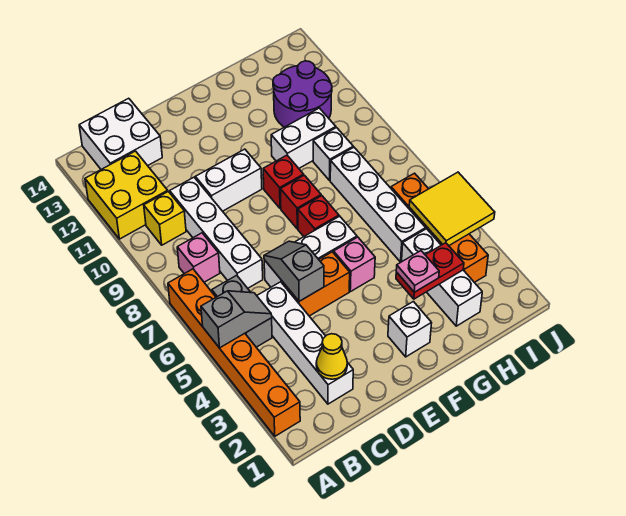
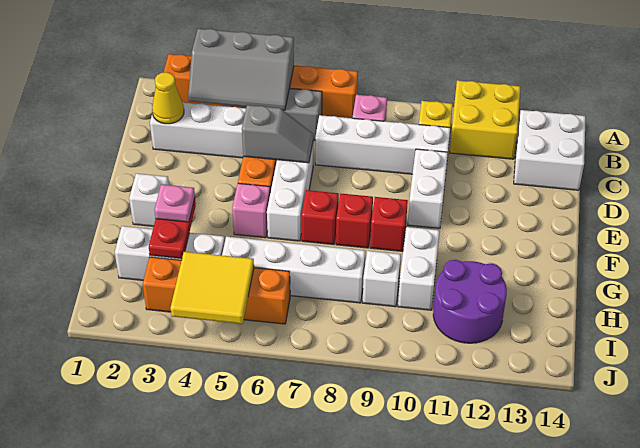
grey slope A5:B5 level 2 top A -> grey slope A3:B5 level 2 top A

